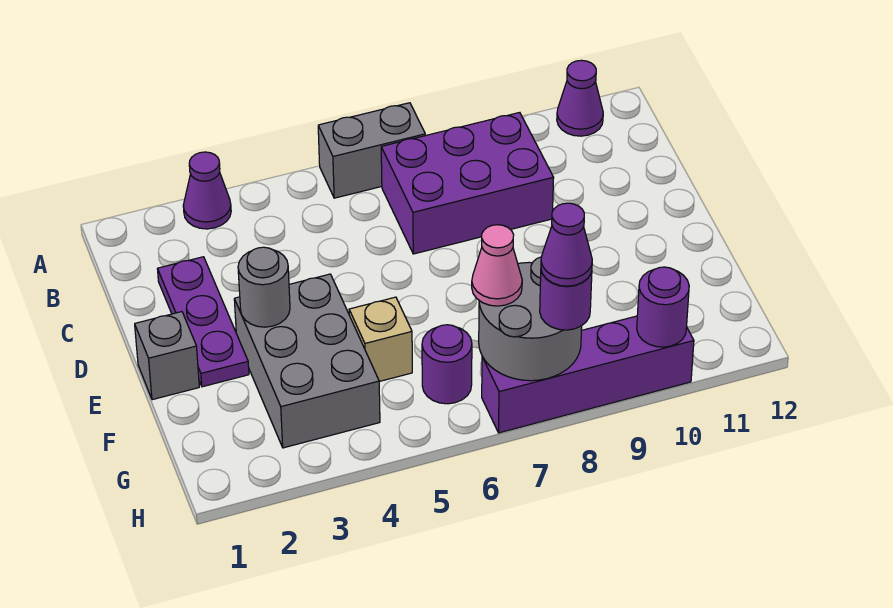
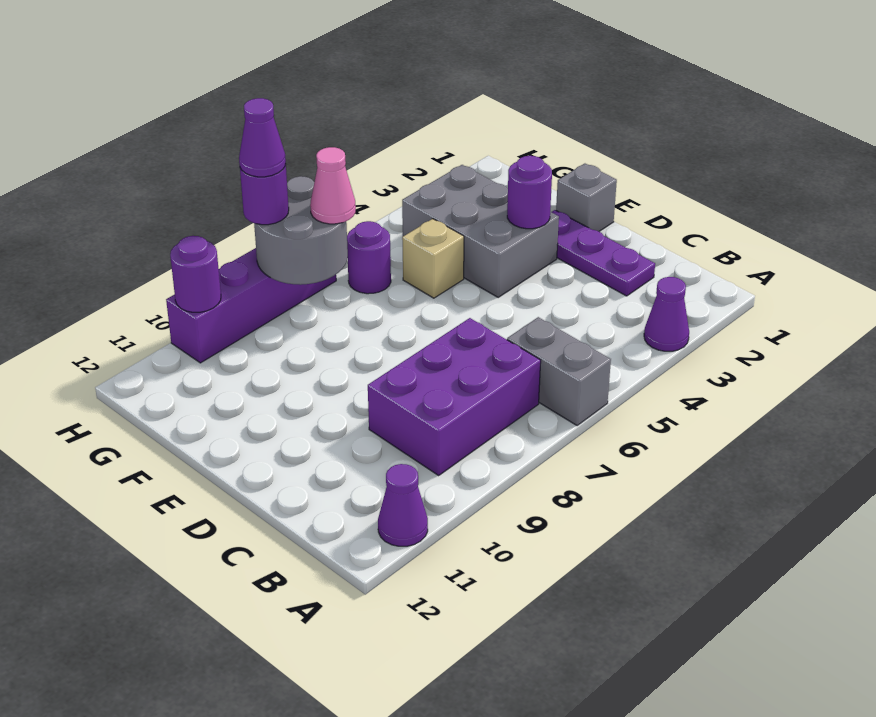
grey brick A6:A7 level 1 -> grey brick A6:B6 level 1
grey round brick E3 level 2 -> purple round brick E3 level 2

